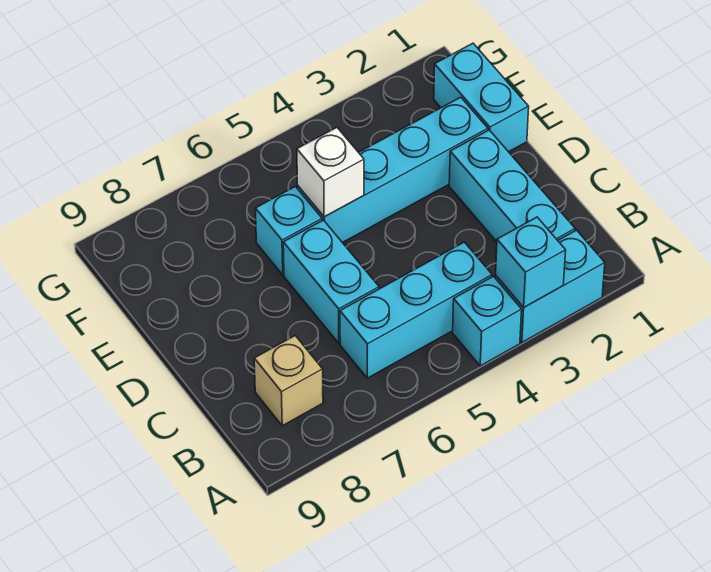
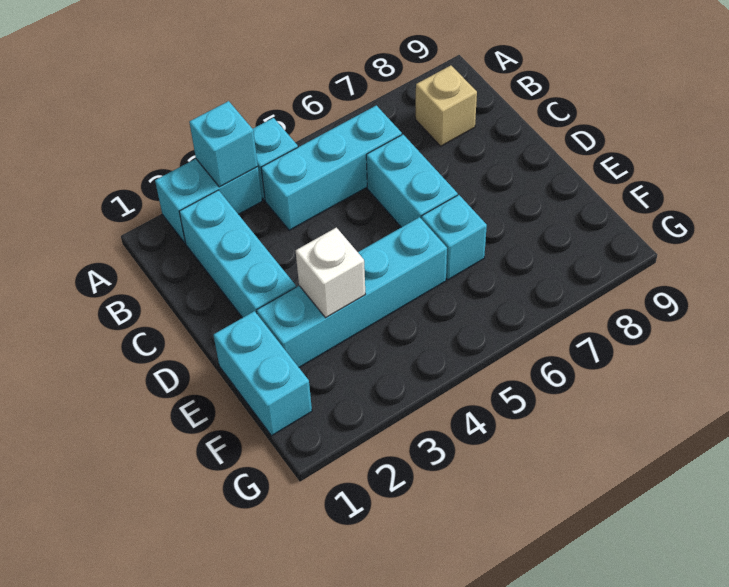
white brick E5 level 2 -> white brick E3 level 2

